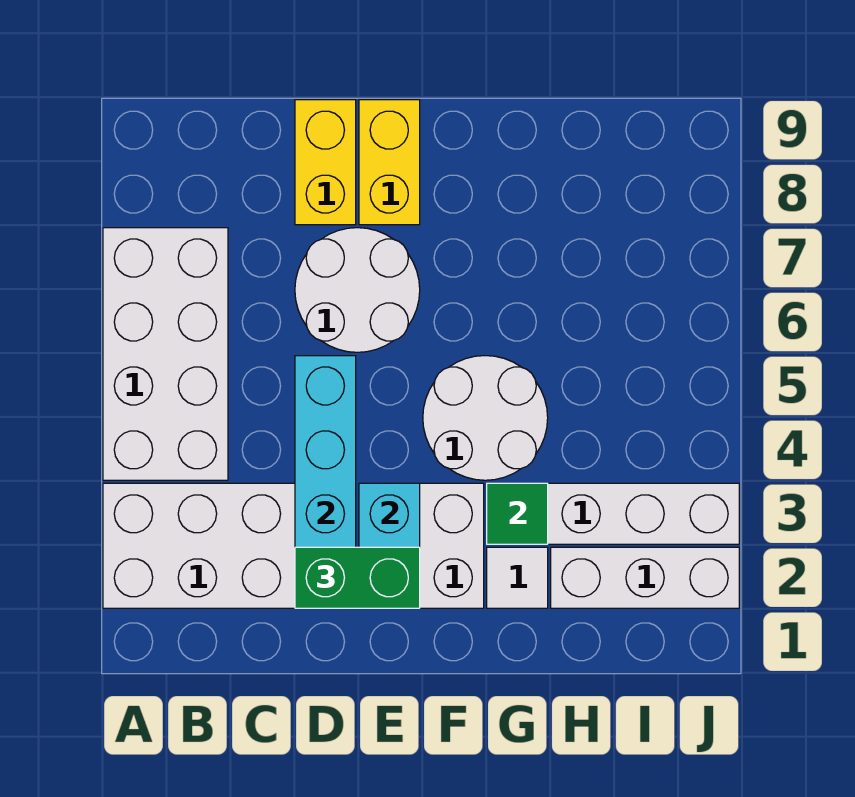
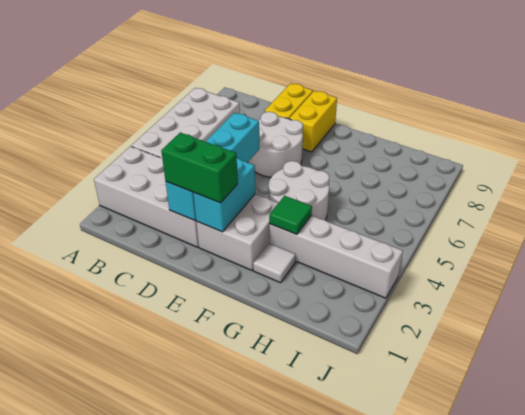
white brick H2:J2 level 1 -> none

